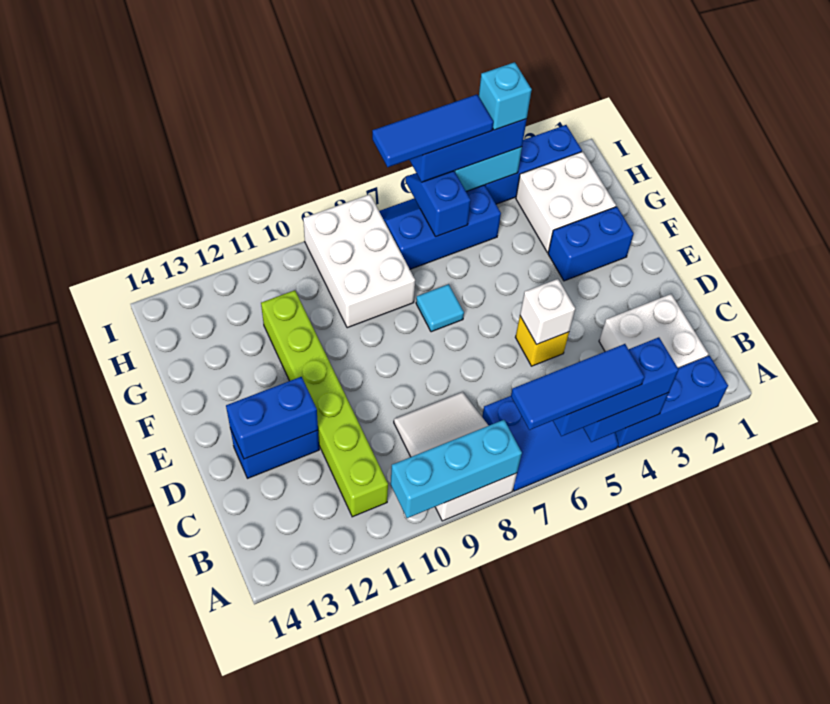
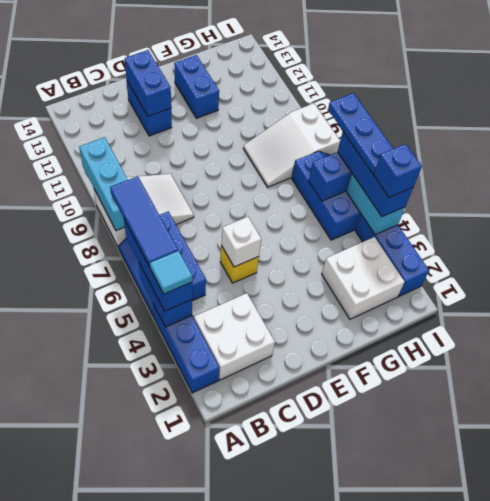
lime brick B11:G11 level 1 -> none
blue brick F2:F3 level 1 -> blue brick F12:F13 level 1
cyan tile F7 level 1 -> cyan tile A4 level 4
white brick G8:I9 level 1 -> white slope G8:I9 level 1 top I
cyan brick I4 level 4 -> blue brick I4 level 4
blue tile I5:I7 level 4 -> blue plate I5:I7 level 4

